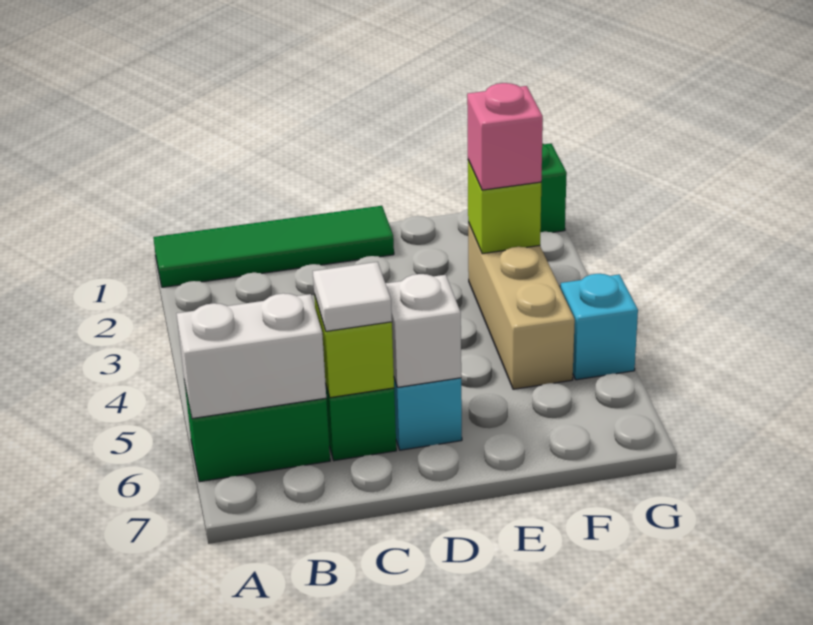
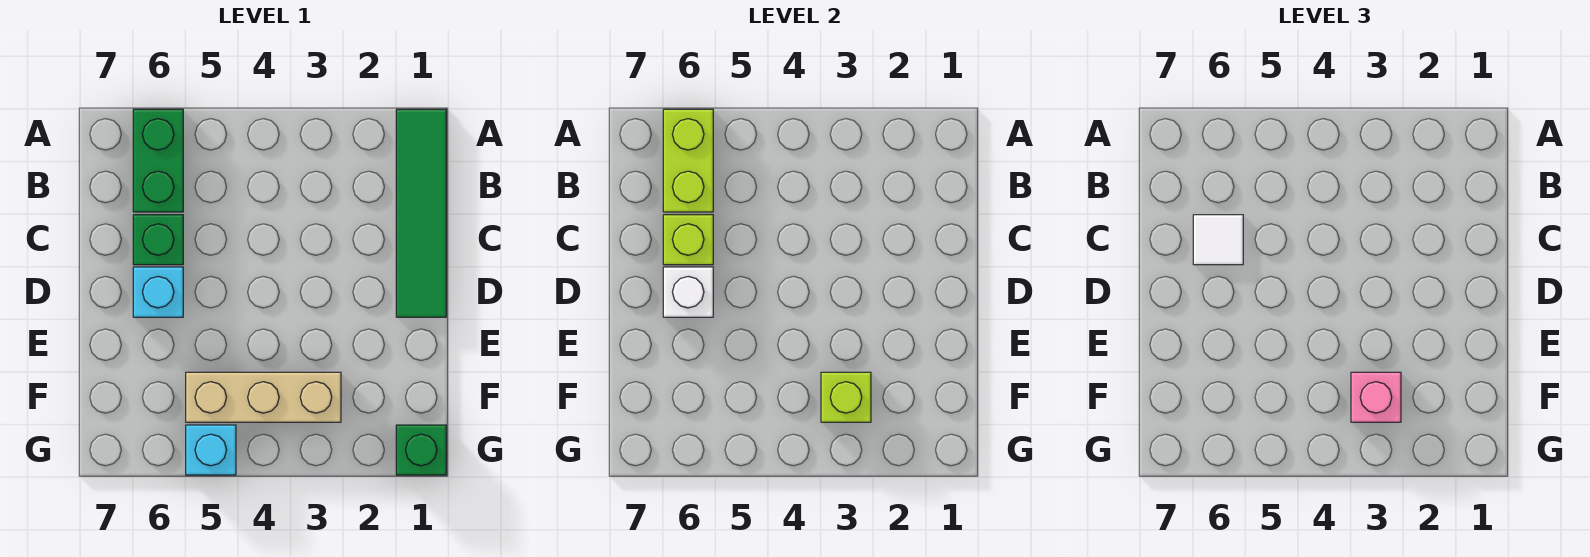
white brick A6:B6 level 2 -> lime brick A6:B6 level 2

